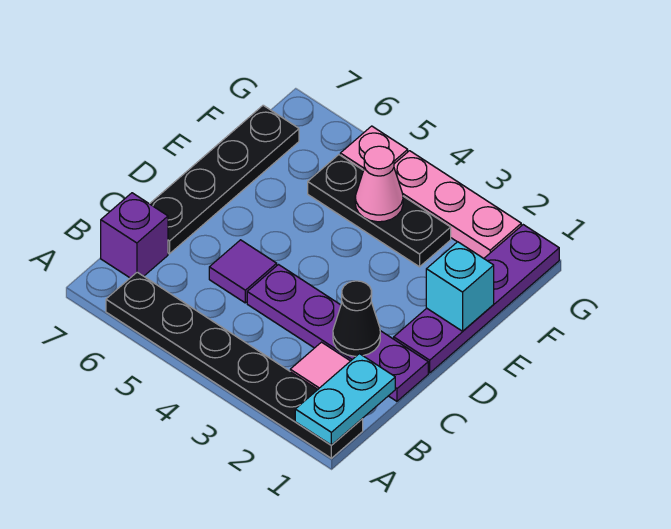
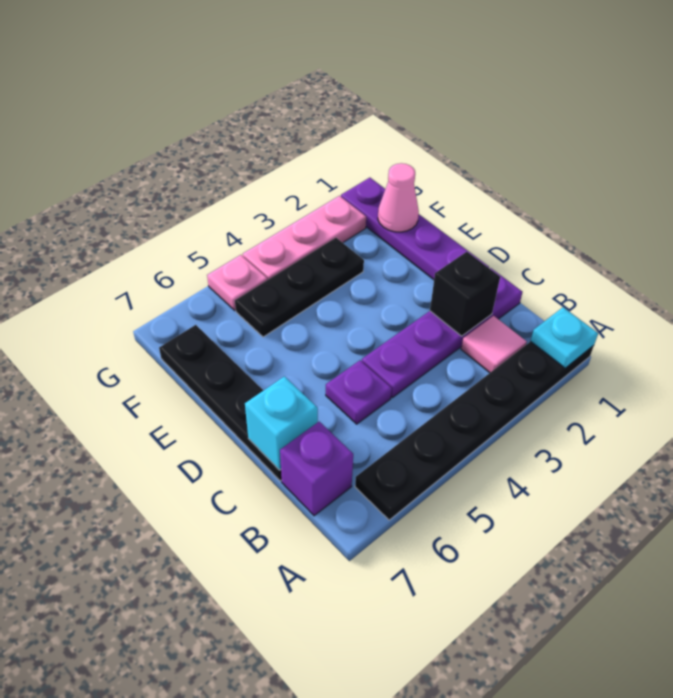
cyan plate A1:B1 level 2 -> cyan plate A1 level 2
black cone C2 level 2 -> black brick C2 level 2
purple tile C5 level 1 -> purple plate C5 level 1
cyan brick E1 level 2 -> cyan brick C7 level 2
pink cone F4 level 2 -> pink cone F1 level 2

